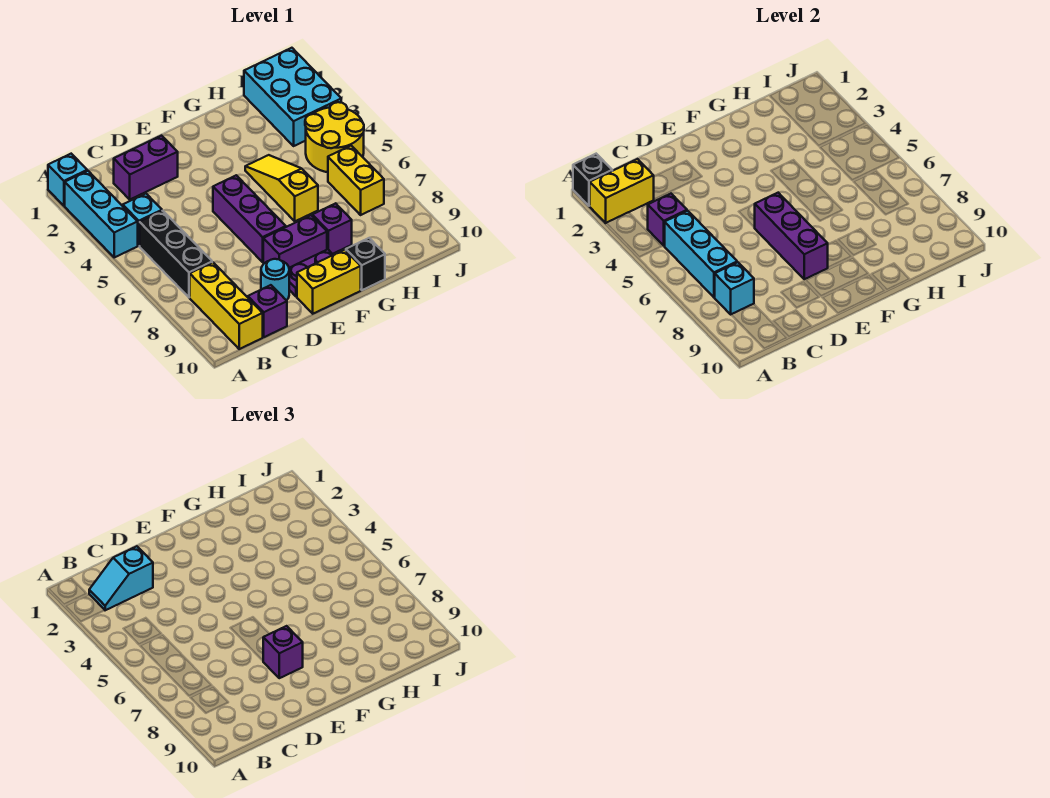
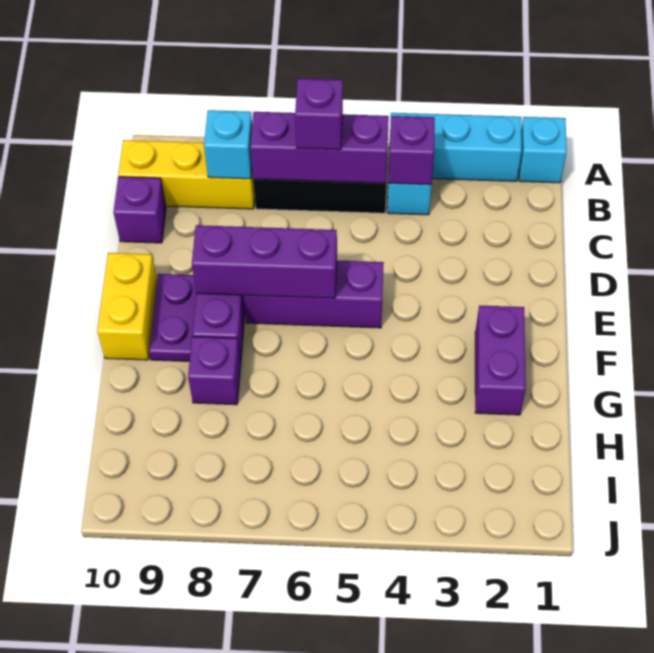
black brick A1 level 2 -> none
yellow brick A2:B2 level 2 -> none
cyan slope B2:C2 level 3 top C -> none
cyan brick B5:B7 level 2 -> purple brick B5:B7 level 2
purple brick C2:D2 level 1 -> purple brick F2:G2 level 1
cyan round brick D9 level 1 -> none
purple brick E8 level 3 -> purple brick B6 level 3
yellow slope G4:G6 level 1 top 6 -> none
black brick G10 level 1 -> none
cyan brick I1:J3 level 1 -> none
yellow round brick I4:J5 level 1 -> none
yellow brick I6:I7 level 1 -> none

